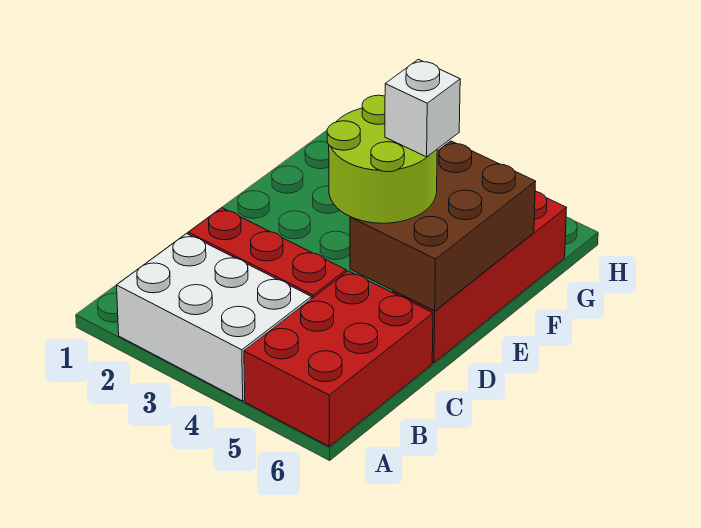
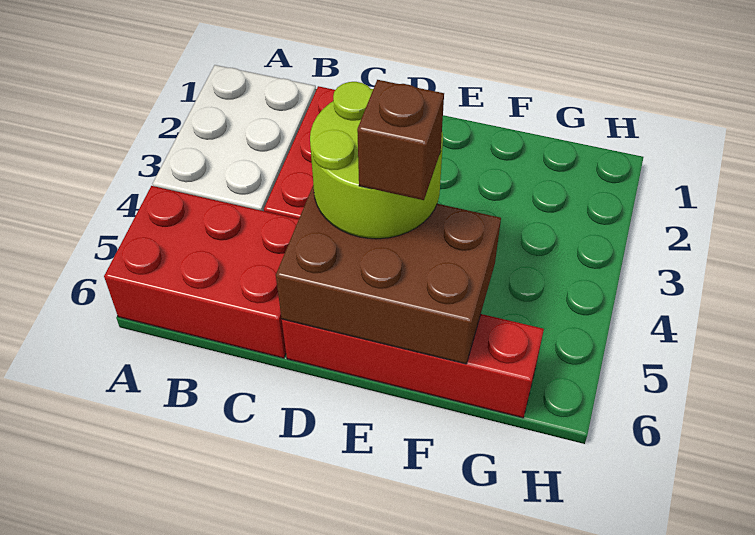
white brick E5 level 4 -> brown brick E5 level 4

